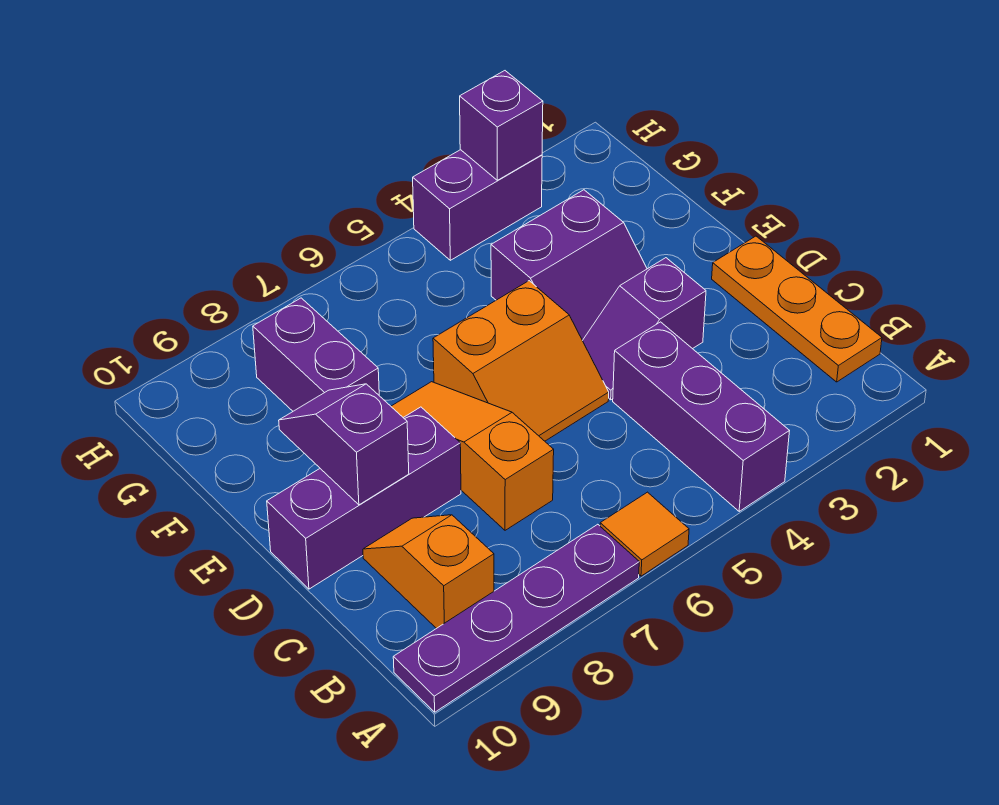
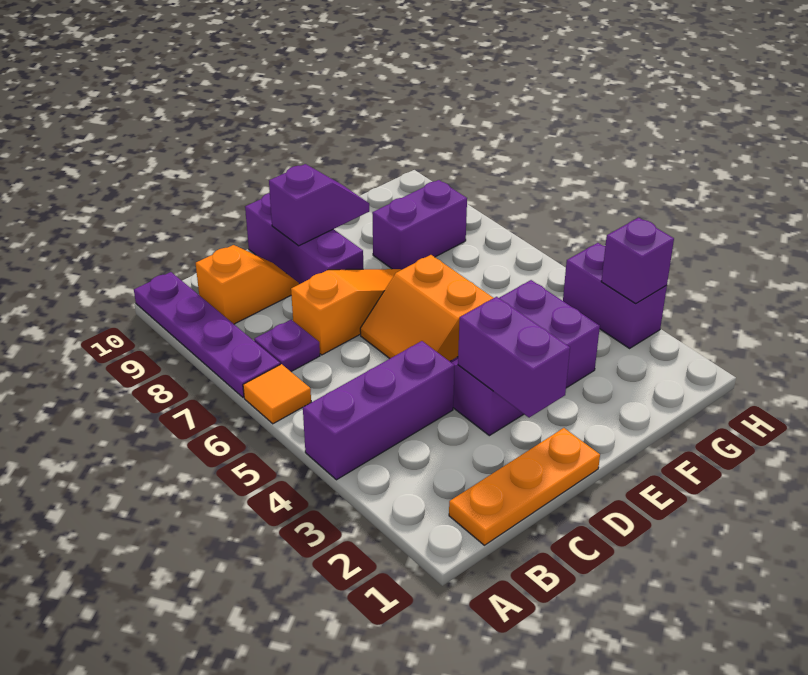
none -> purple plate B7 level 1
none -> purple brick D2:D3 level 2

